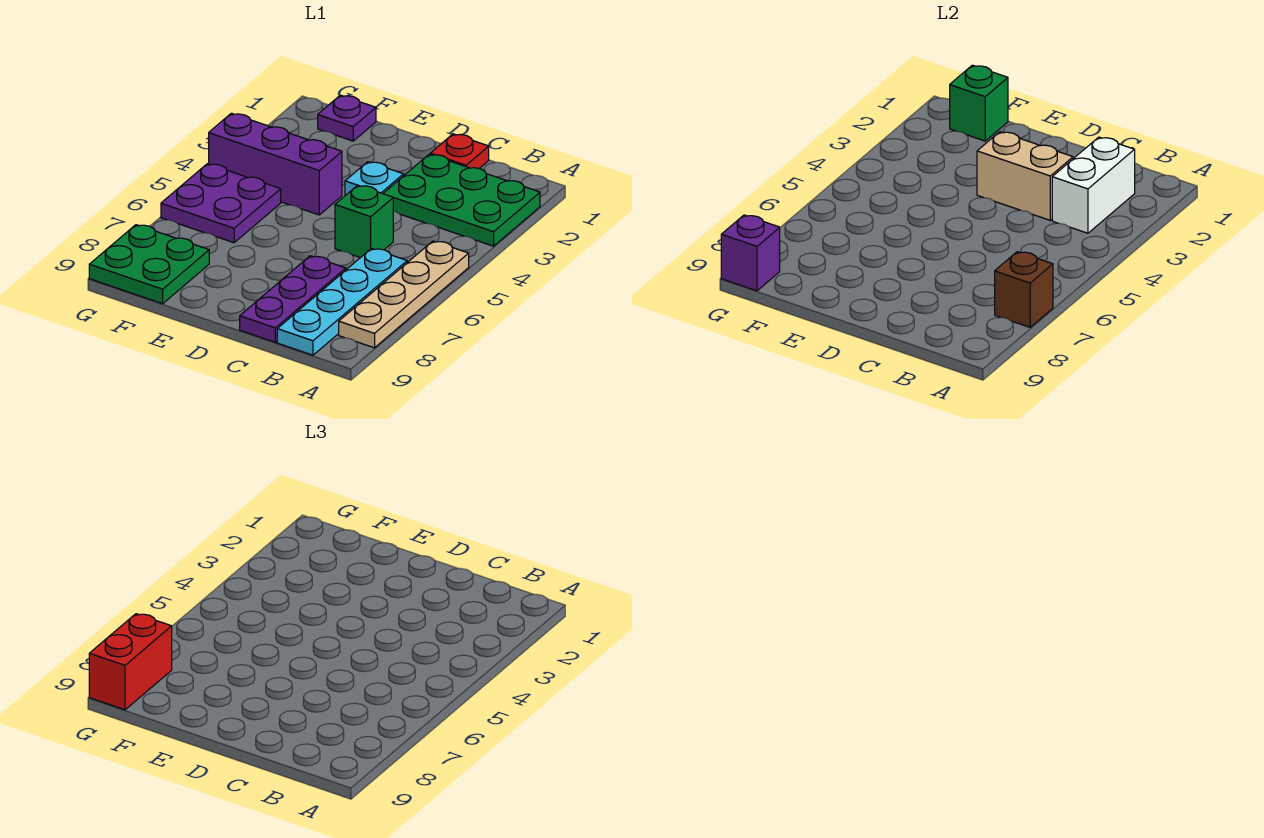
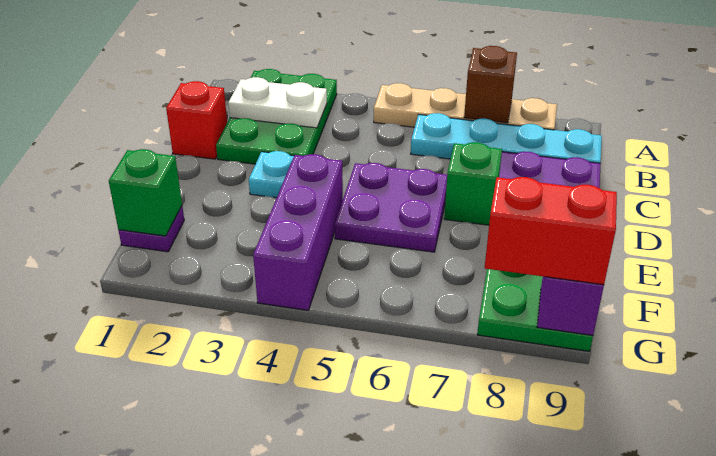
white brick B2:B3 level 2 -> white plate B2:B3 level 2
red plate C1 level 1 -> red brick C1 level 1
tan brick C3:D3 level 2 -> none
green brick C5 level 1 -> green brick D7 level 1
purple plate F5:G6 level 1 -> purple plate D5:E6 level 1

